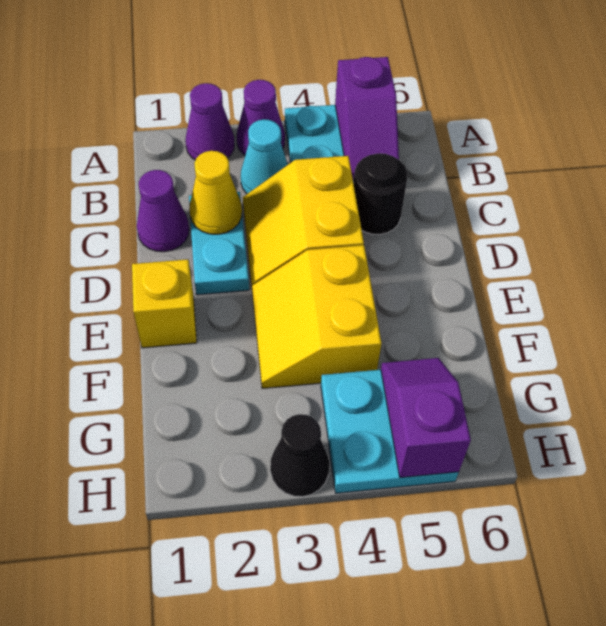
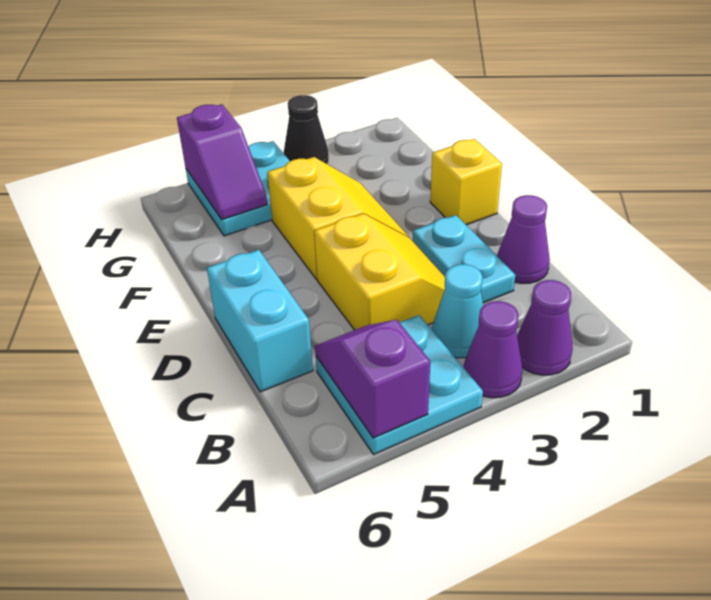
yellow cone C2 level 2 -> none
black round brick C5 level 1 -> none
none -> cyan brick C6:D6 level 1

